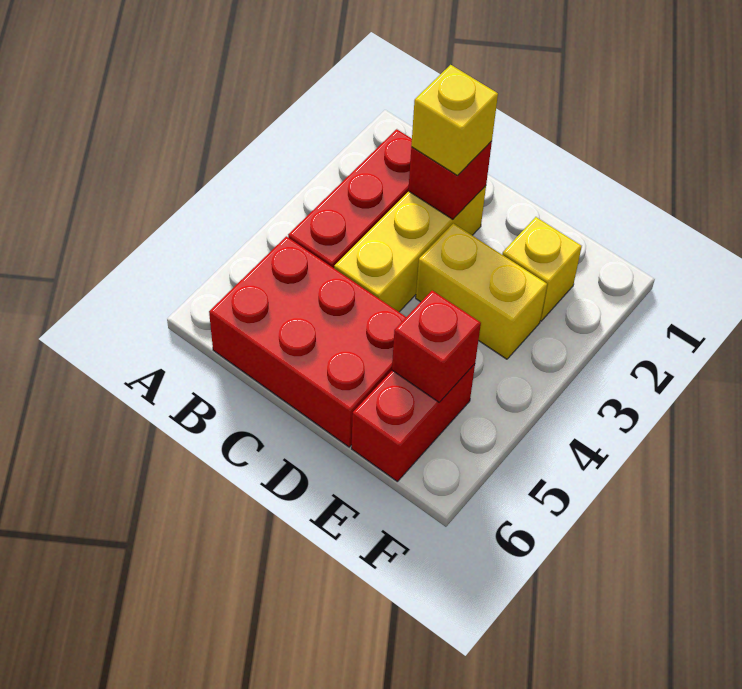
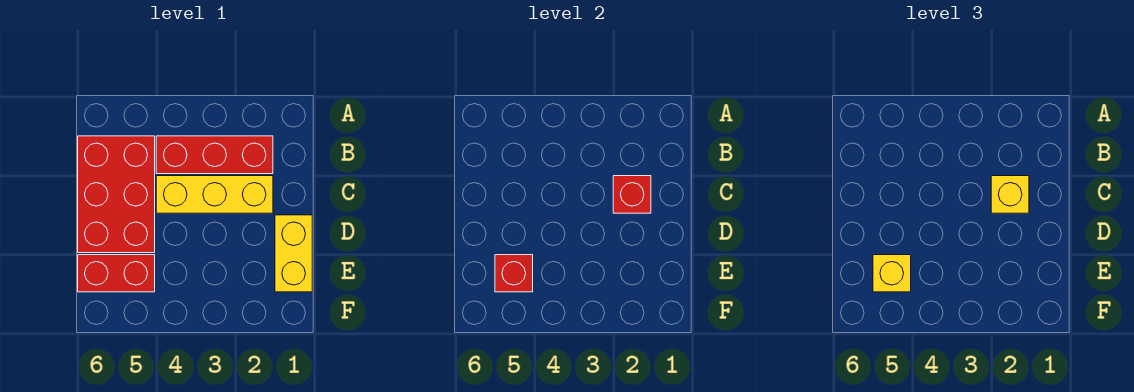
yellow brick D3:E3 level 1 -> yellow brick D1:E1 level 1
yellow brick E2 level 1 -> yellow brick E5 level 3

